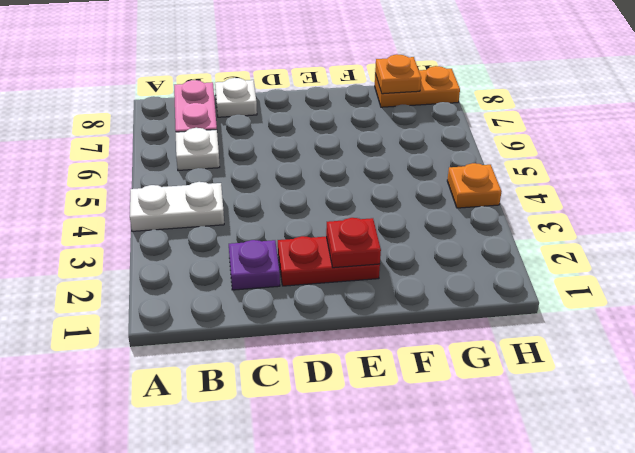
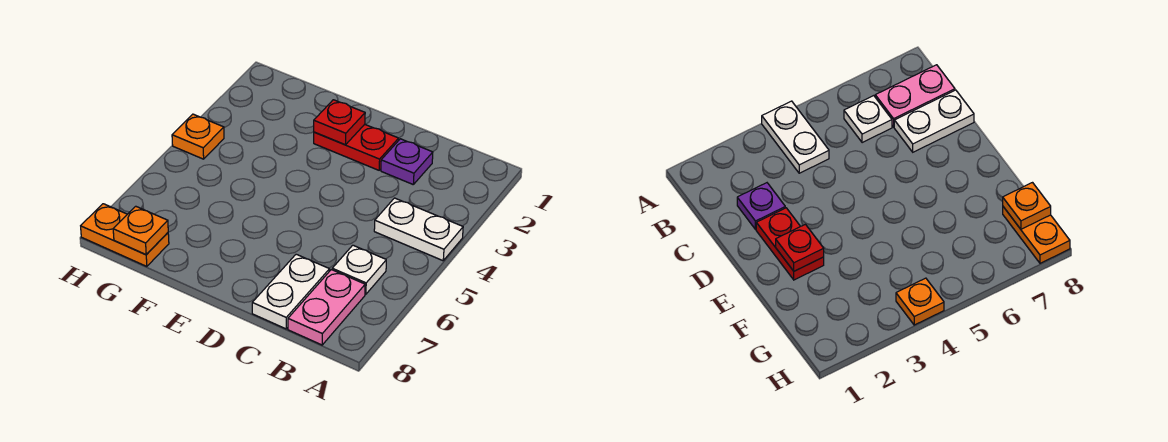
white plate C8 level 1 -> white plate C7:C8 level 1

